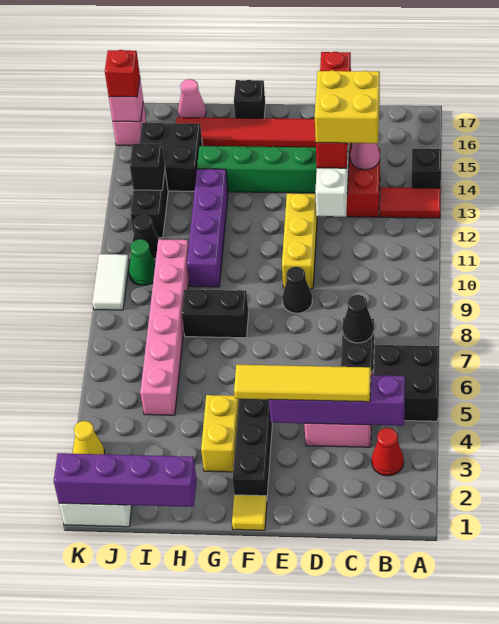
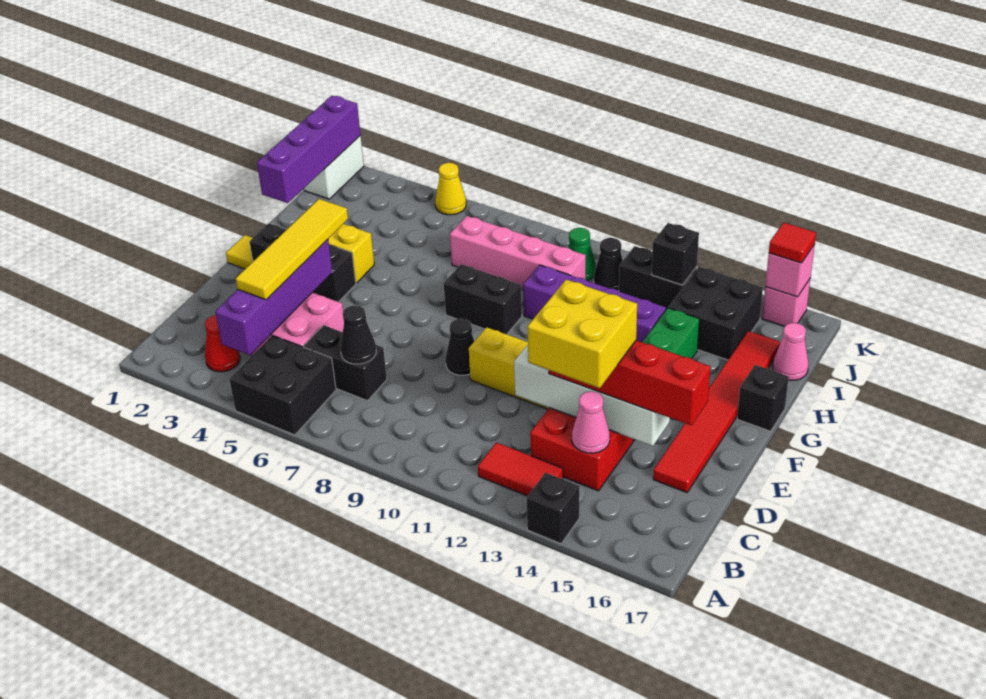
red tile A13:B13 level 1 -> red tile B12:B13 level 1
black brick G8:H8 level 1 -> black brick G8:G9 level 1
pink brick I5:I10 level 1 -> pink brick I7:I10 level 1
yellow cone K3 level 1 -> yellow cone K5 level 1
white tile K9:K10 level 1 -> none
red brick K16 level 3 -> red tile K16 level 3

